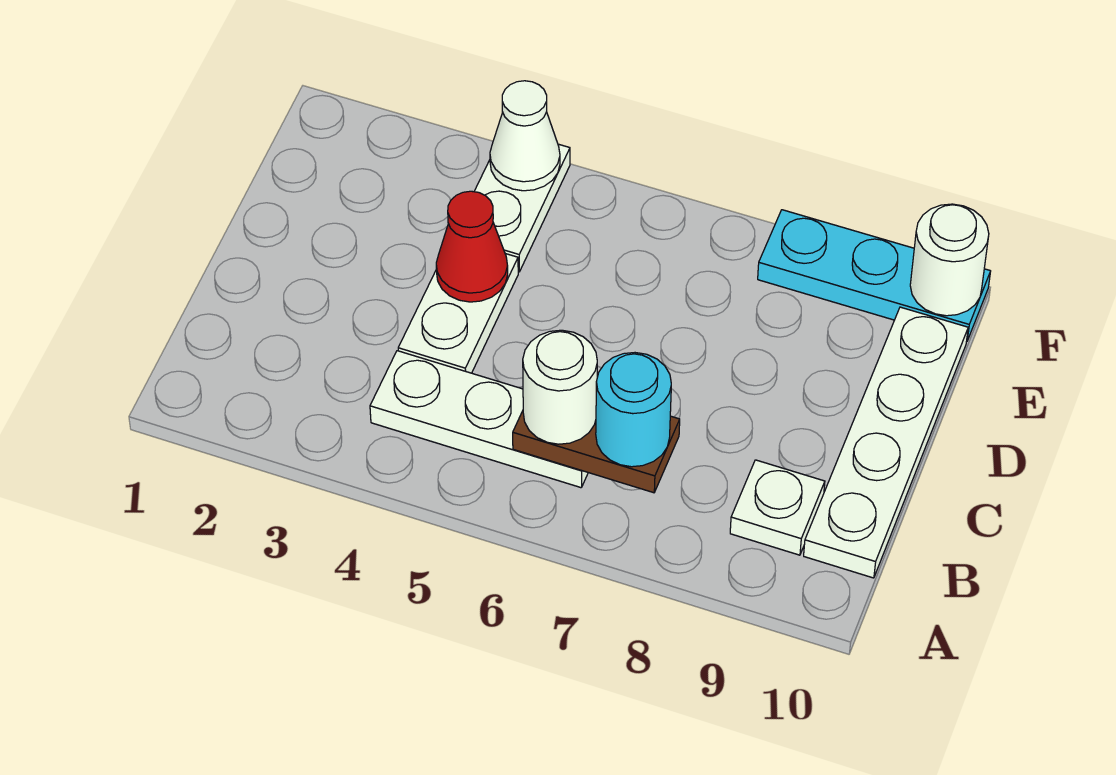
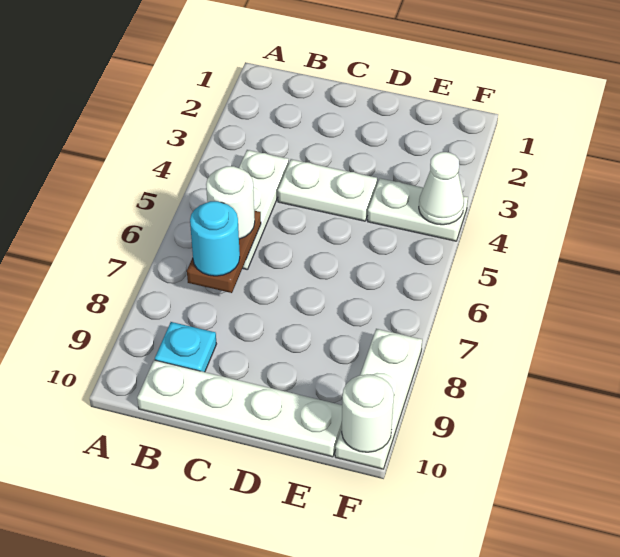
white plate B9 level 1 -> cyan plate B9 level 1
red cone D4 level 2 -> none
cyan plate F8:F10 level 1 -> white plate F8:F10 level 1

